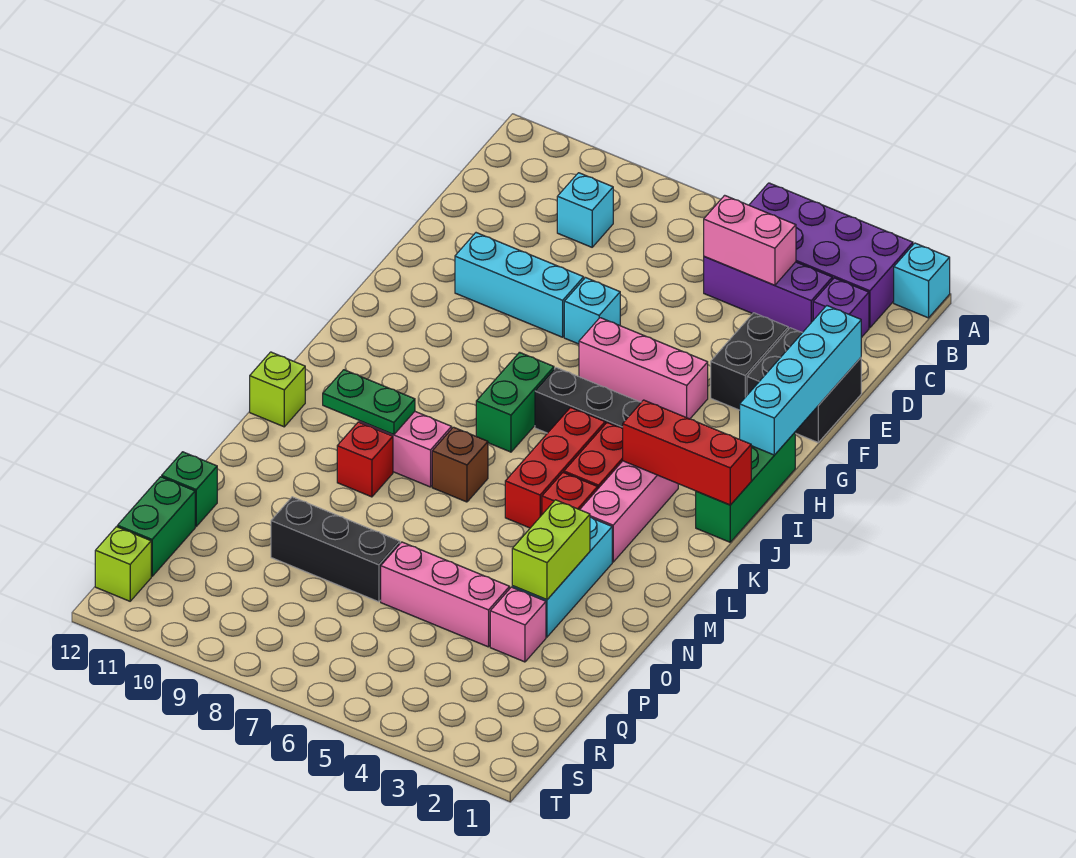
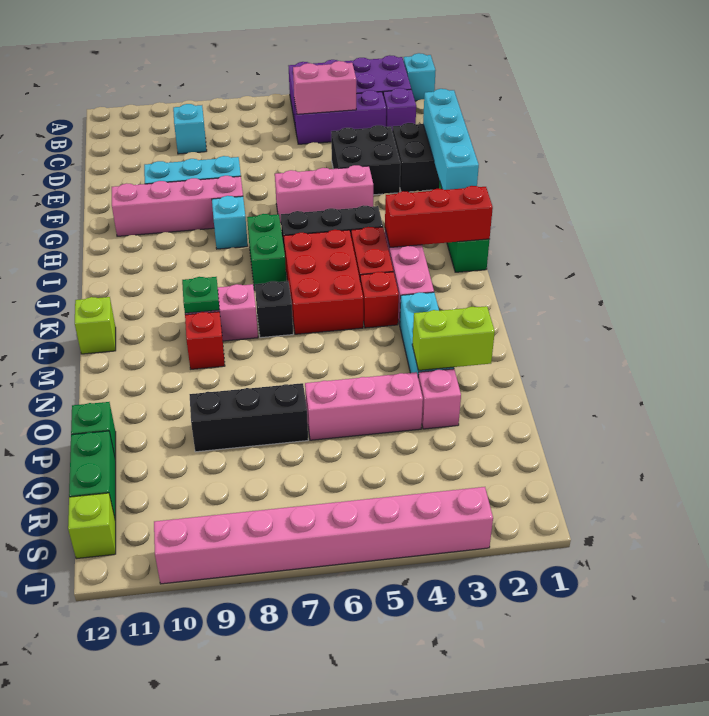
black brick E3:F3 level 1 -> black brick E3:F4 level 1
cyan brick F7 level 1 -> cyan brick H8 level 1
none -> pink brick G8:G11 level 1
red brick J5:L5 level 1 -> red brick J5:L6 level 1
brown brick L7 level 1 -> black brick L7 level 1
green plate L9:L10 level 2 -> green plate L9 level 2
lime brick N3:O3 level 2 -> lime brick O2:O3 level 2
none -> pink brick T3:T10 level 1

